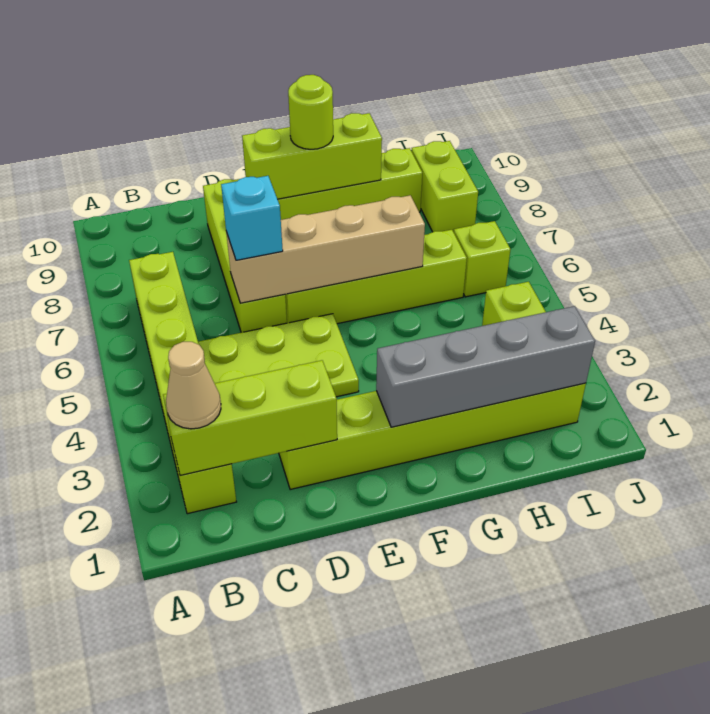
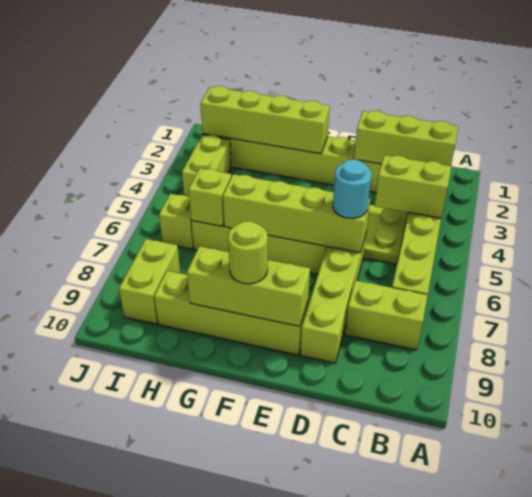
tan cone B2 level 3 -> none
none -> lime brick B4:C4 level 2
none -> lime brick B8:C8 level 1
tan brick D6:G6 level 2 -> lime brick D6:G6 level 2
cyan brick D6 level 3 -> cyan round brick D6 level 3
grey brick F2:I2 level 2 -> lime brick F2:I2 level 2
none -> lime brick H6 level 2

